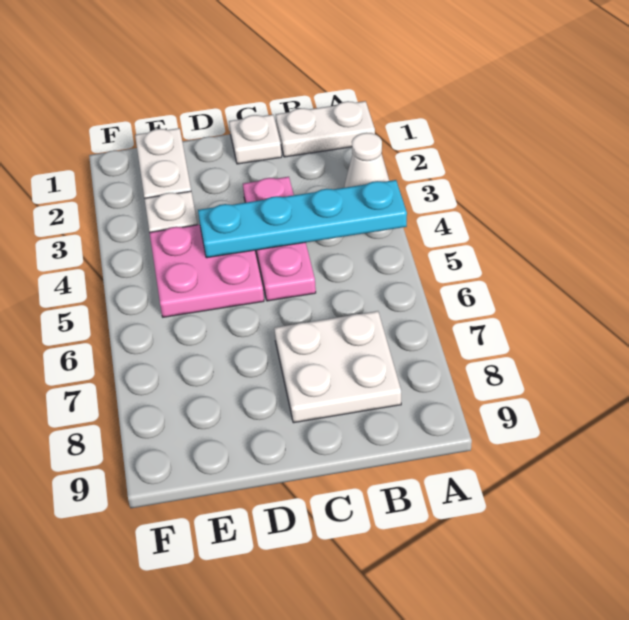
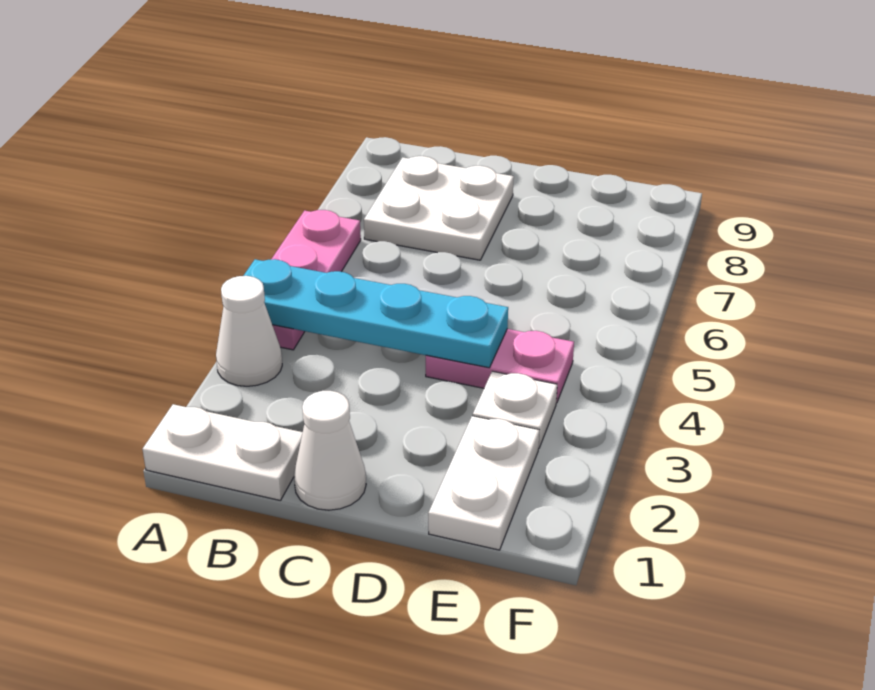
white plate C1 level 1 -> white cone C1 level 1
pink plate C3:C5 level 1 -> pink plate A4:A6 level 1
pink plate D4:E5 level 1 -> pink plate D4:E4 level 1

